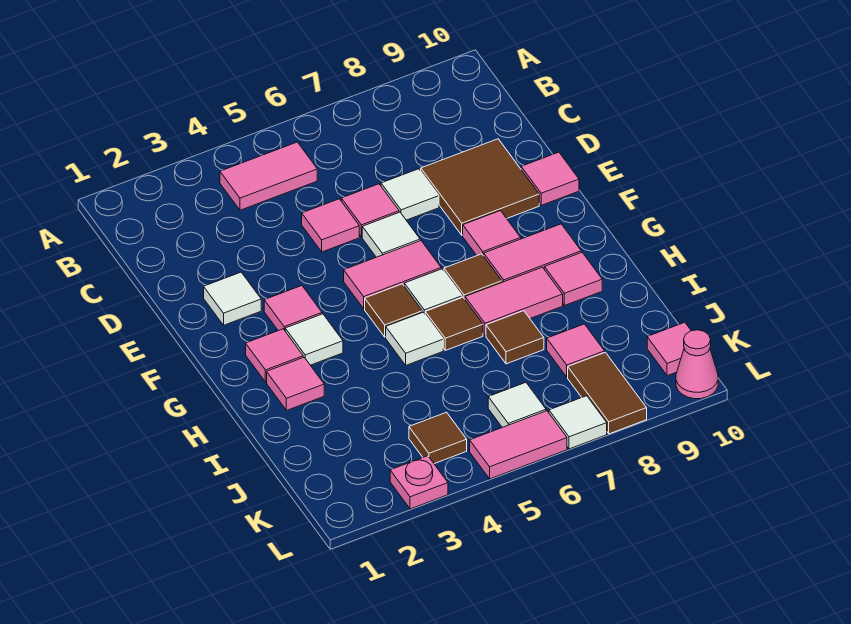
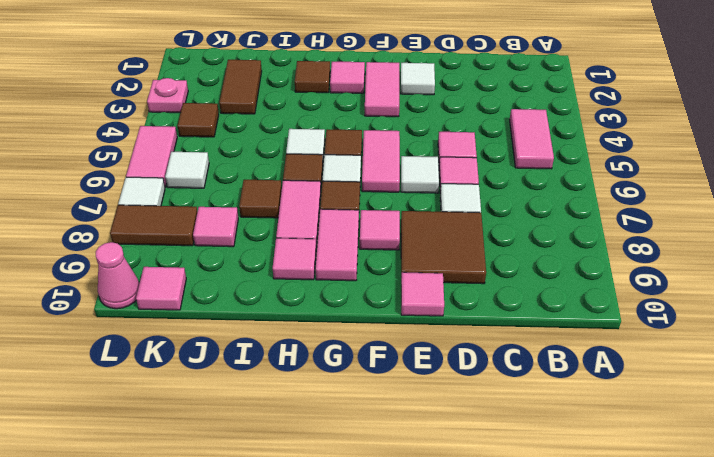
pink tile F3 level 1 -> pink tile F2:F3 level 1
white tile G3 level 1 -> none
pink tile H2 level 1 -> brown tile H2 level 1
none -> brown tile J2:J3 level 1

